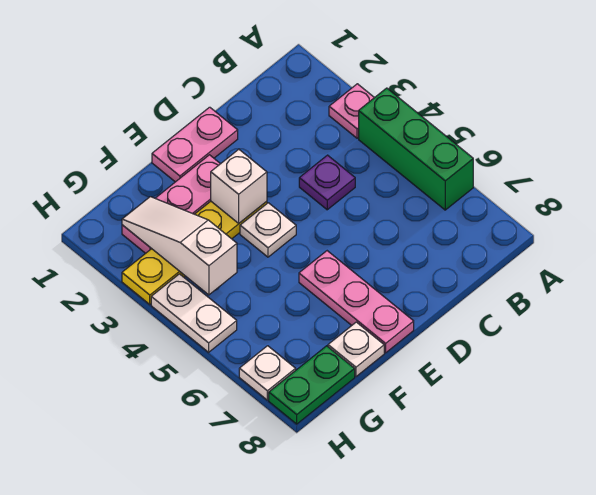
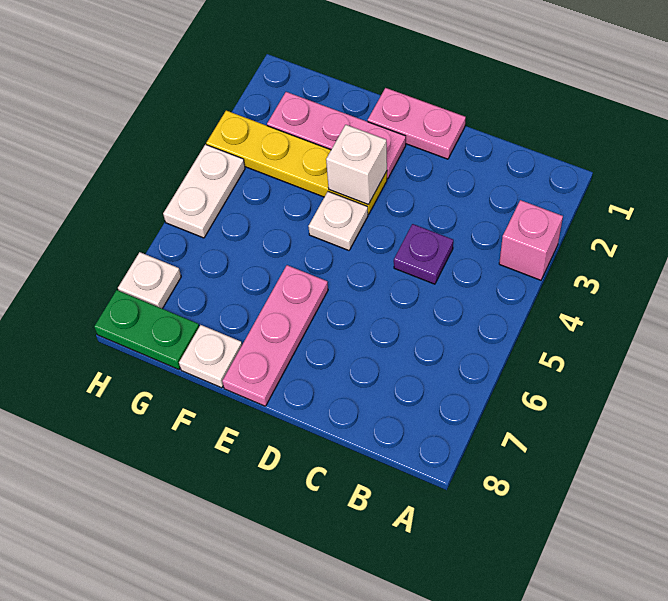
pink plate A3 level 1 -> pink brick A3 level 1
green brick A4:A6 level 1 -> none
white slope G2:G4 level 2 top 4 -> none

